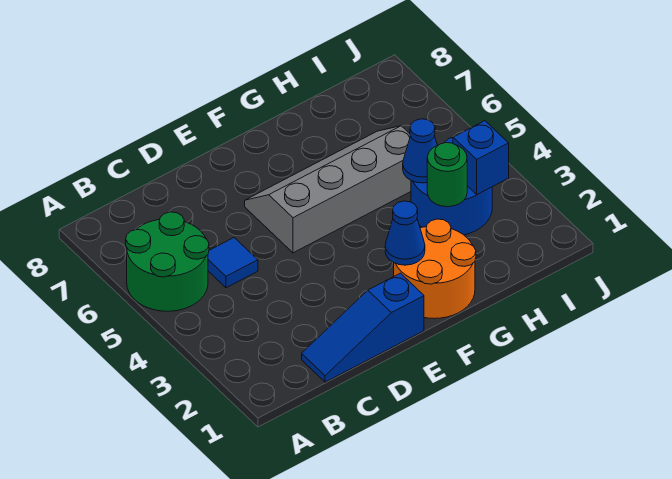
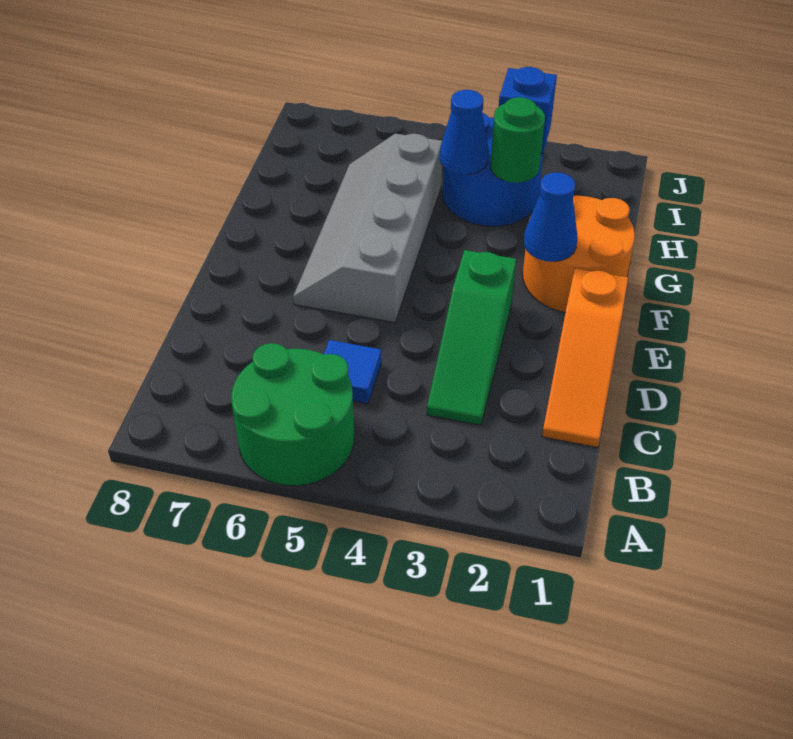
blue slope C1:E1 level 1 top E -> orange slope C1:E1 level 1 top E
none -> green slope C3:E3 level 1 top E

